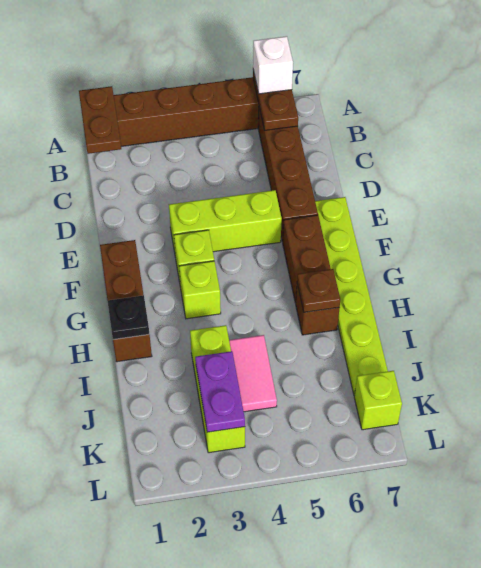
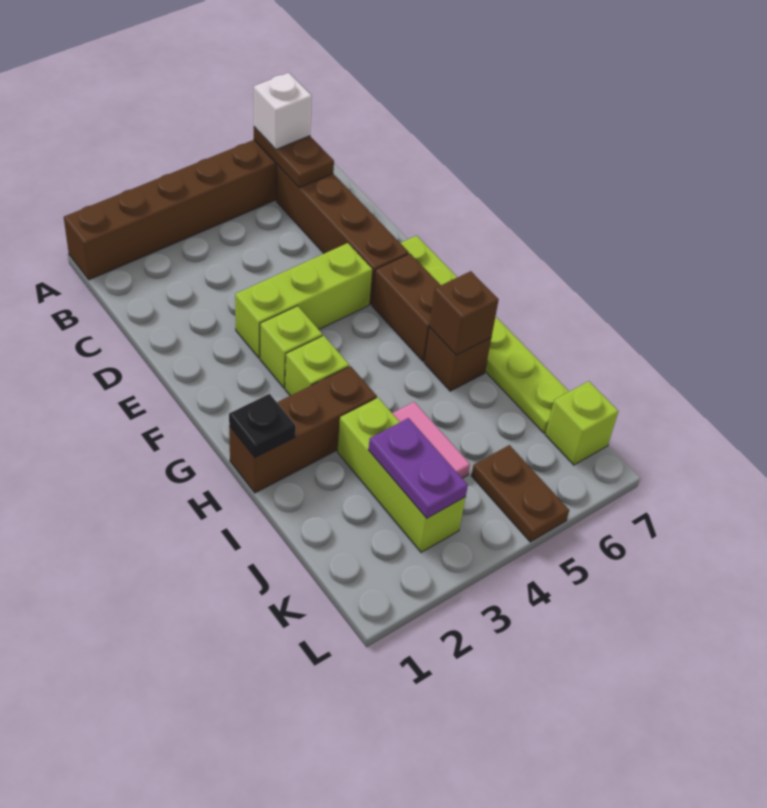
brown plate A1:B1 level 2 -> brown plate K5:L5 level 1
brown brick F1:H1 level 1 -> brown brick H1:H3 level 1
brown plate H6 level 2 -> brown brick H6 level 2

